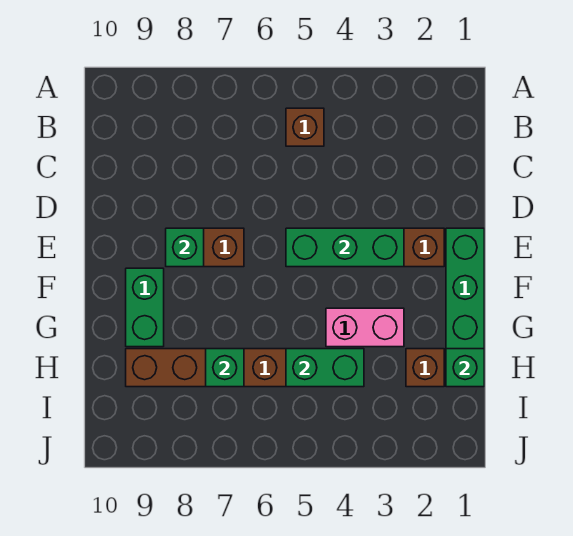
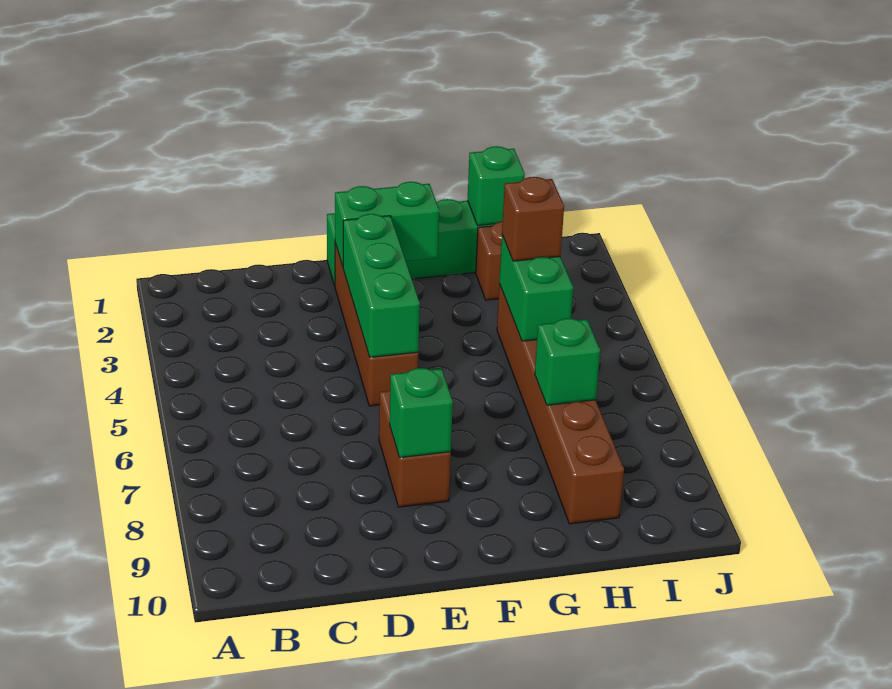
brown brick B5 level 1 -> brown brick H4 level 3
green brick F9:G9 level 1 -> green brick E2:F2 level 2
pink brick G3:G4 level 1 -> none

